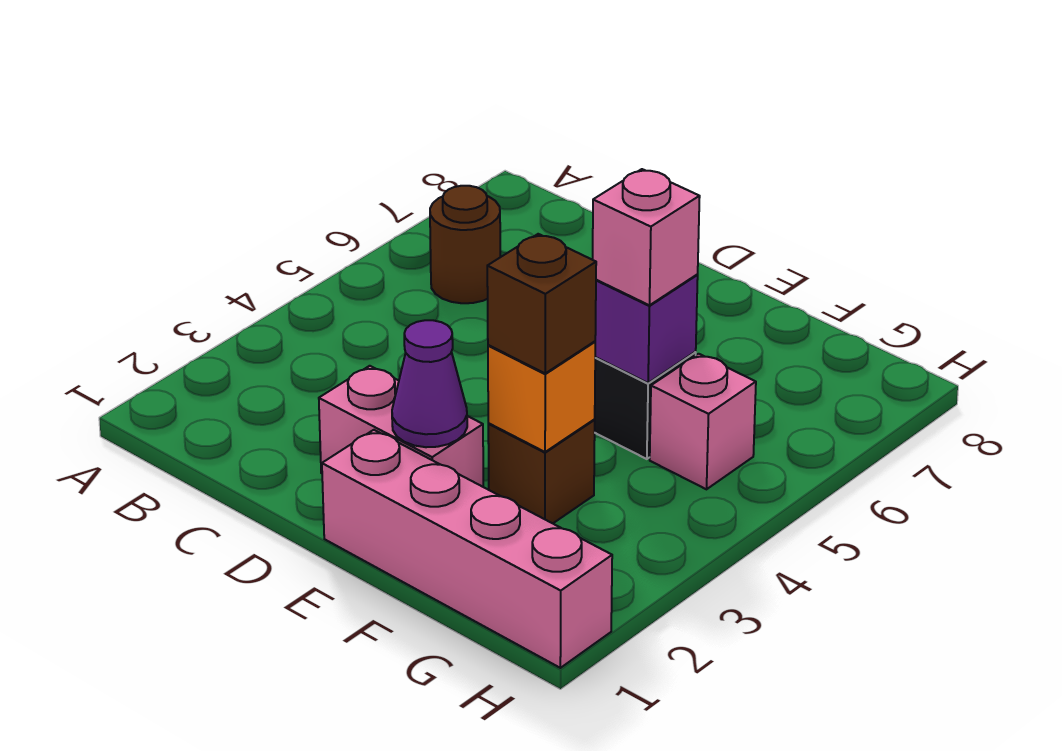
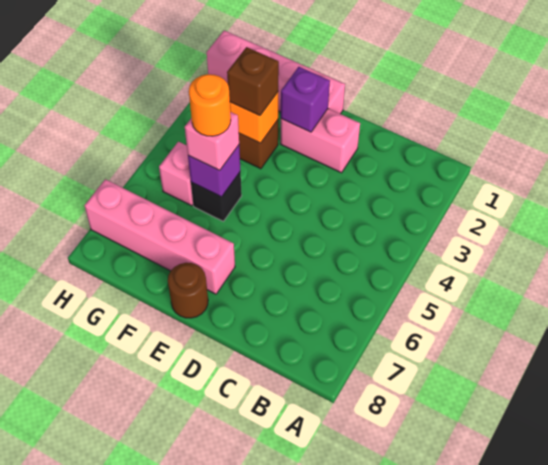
brown round brick B6 level 1 -> brown round brick E8 level 1
purple cone E2 level 2 -> purple brick E2 level 2
none -> pink brick E7:H7 level 1
none -> orange round brick F5 level 4

